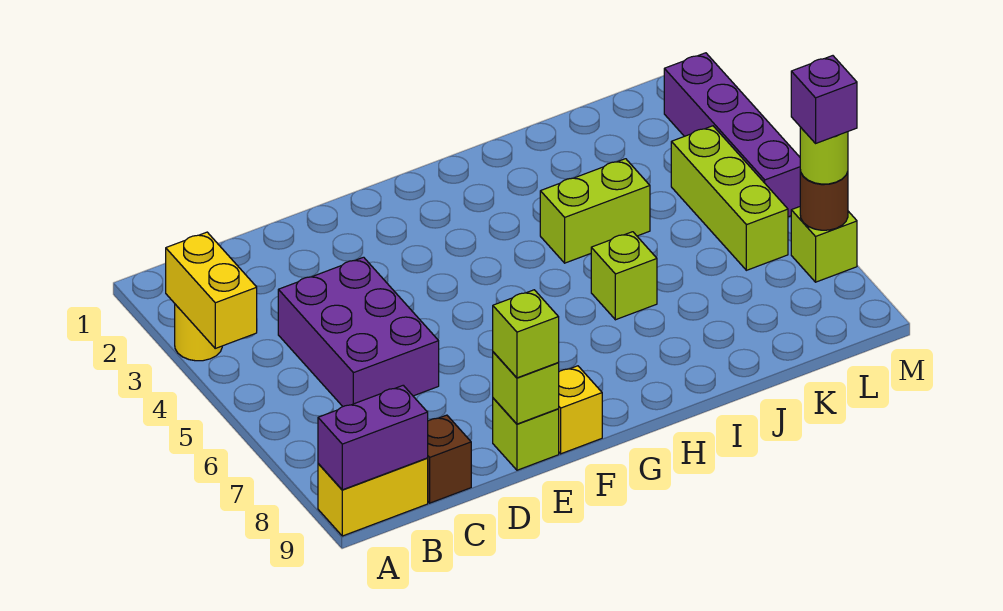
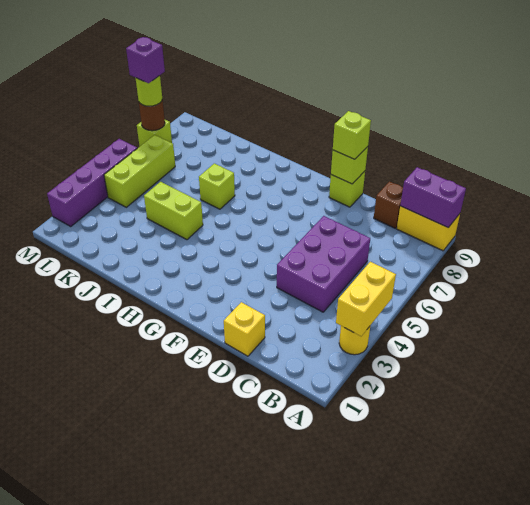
yellow brick F9 level 1 -> yellow brick D1 level 1

